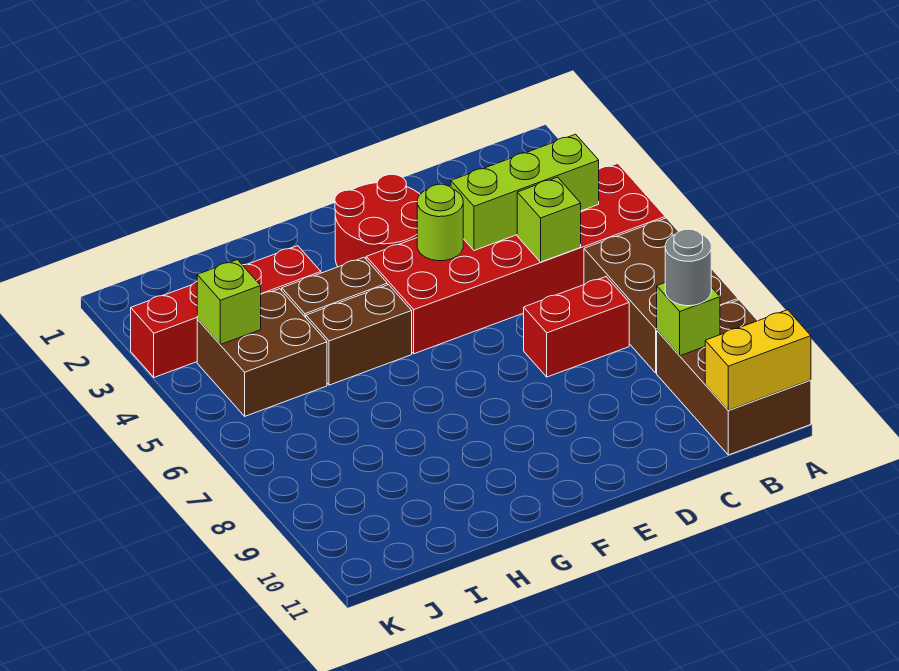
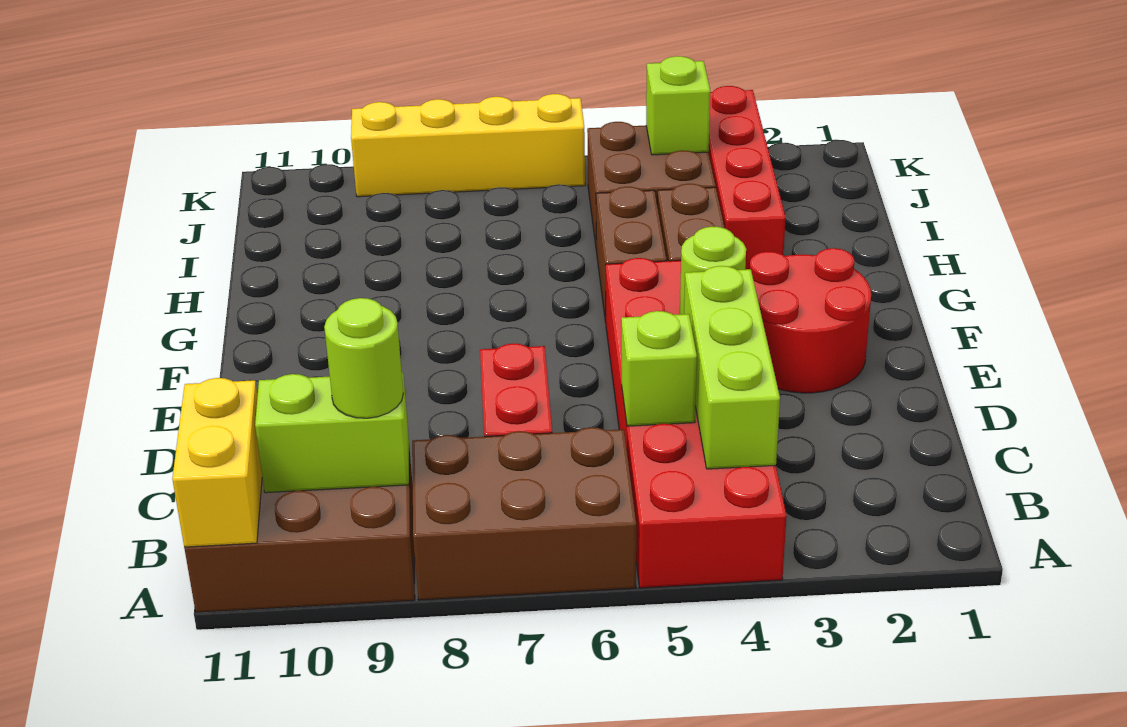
lime brick B9 level 2 -> lime brick B9:B10 level 2
grey round brick B9 level 3 -> lime round brick B9 level 3
none -> yellow brick K6:K9 level 1

